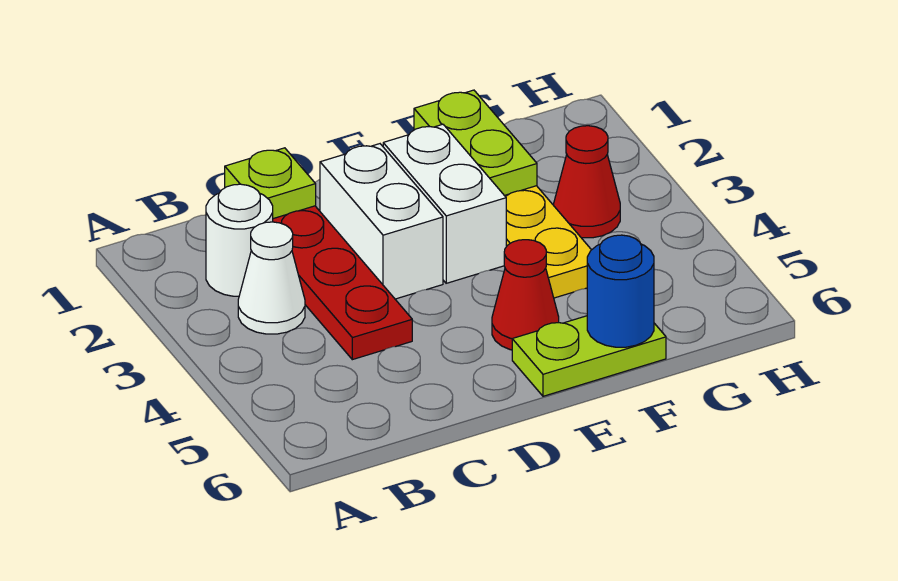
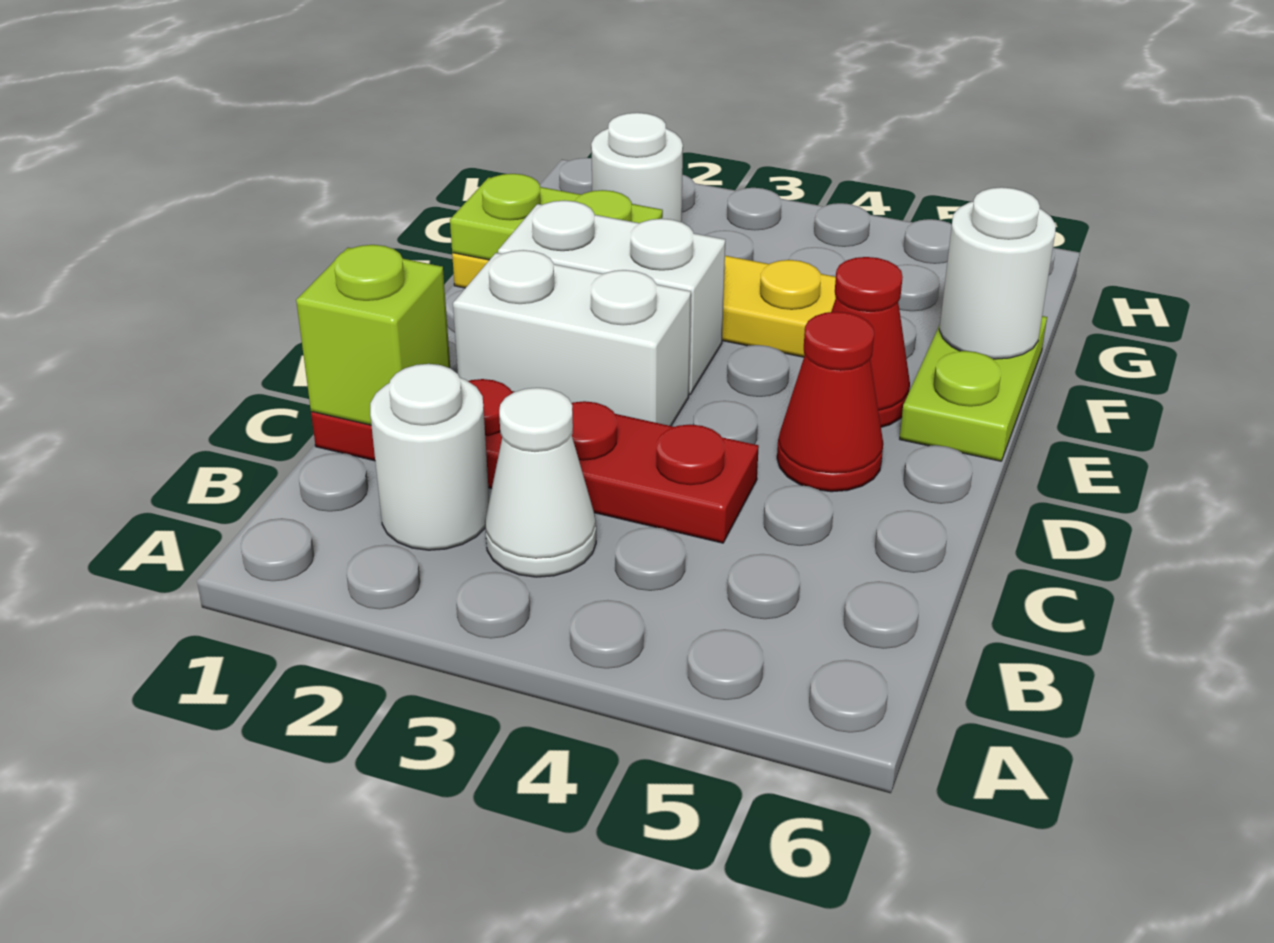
lime plate C1 level 2 -> lime brick C1 level 2
blue round brick F6 level 2 -> white round brick F6 level 2
none -> white round brick G2 level 1
red cone G3 level 1 -> red cone D5 level 1

